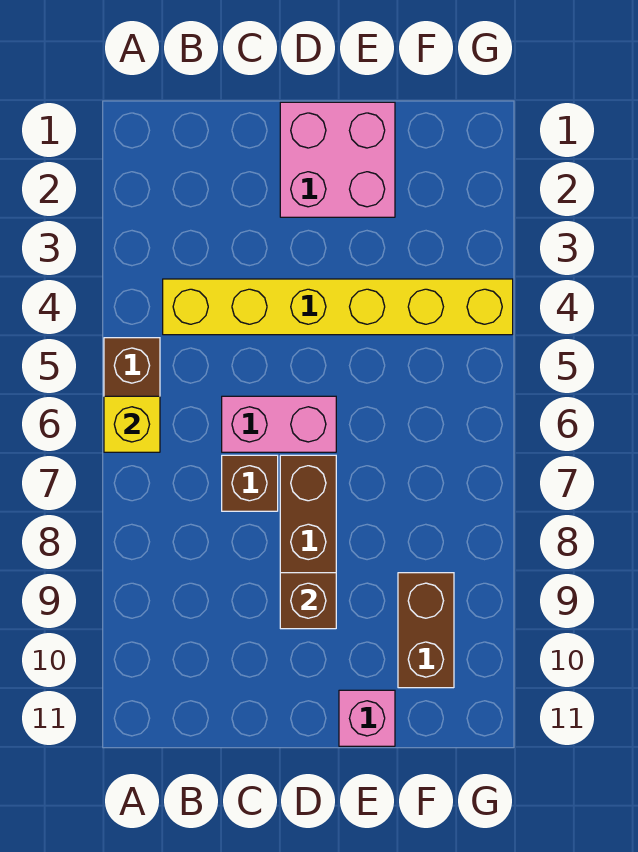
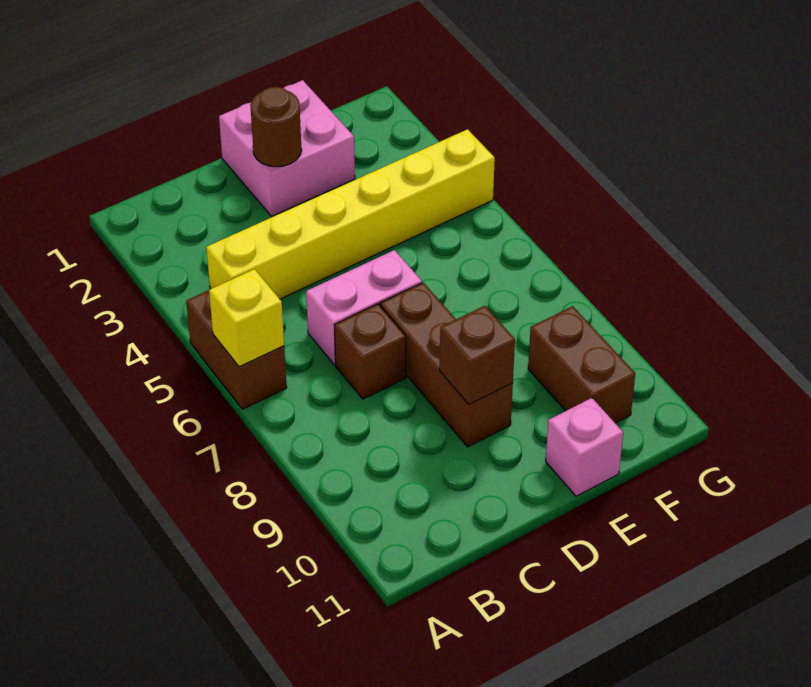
none -> brown round brick D2 level 2

